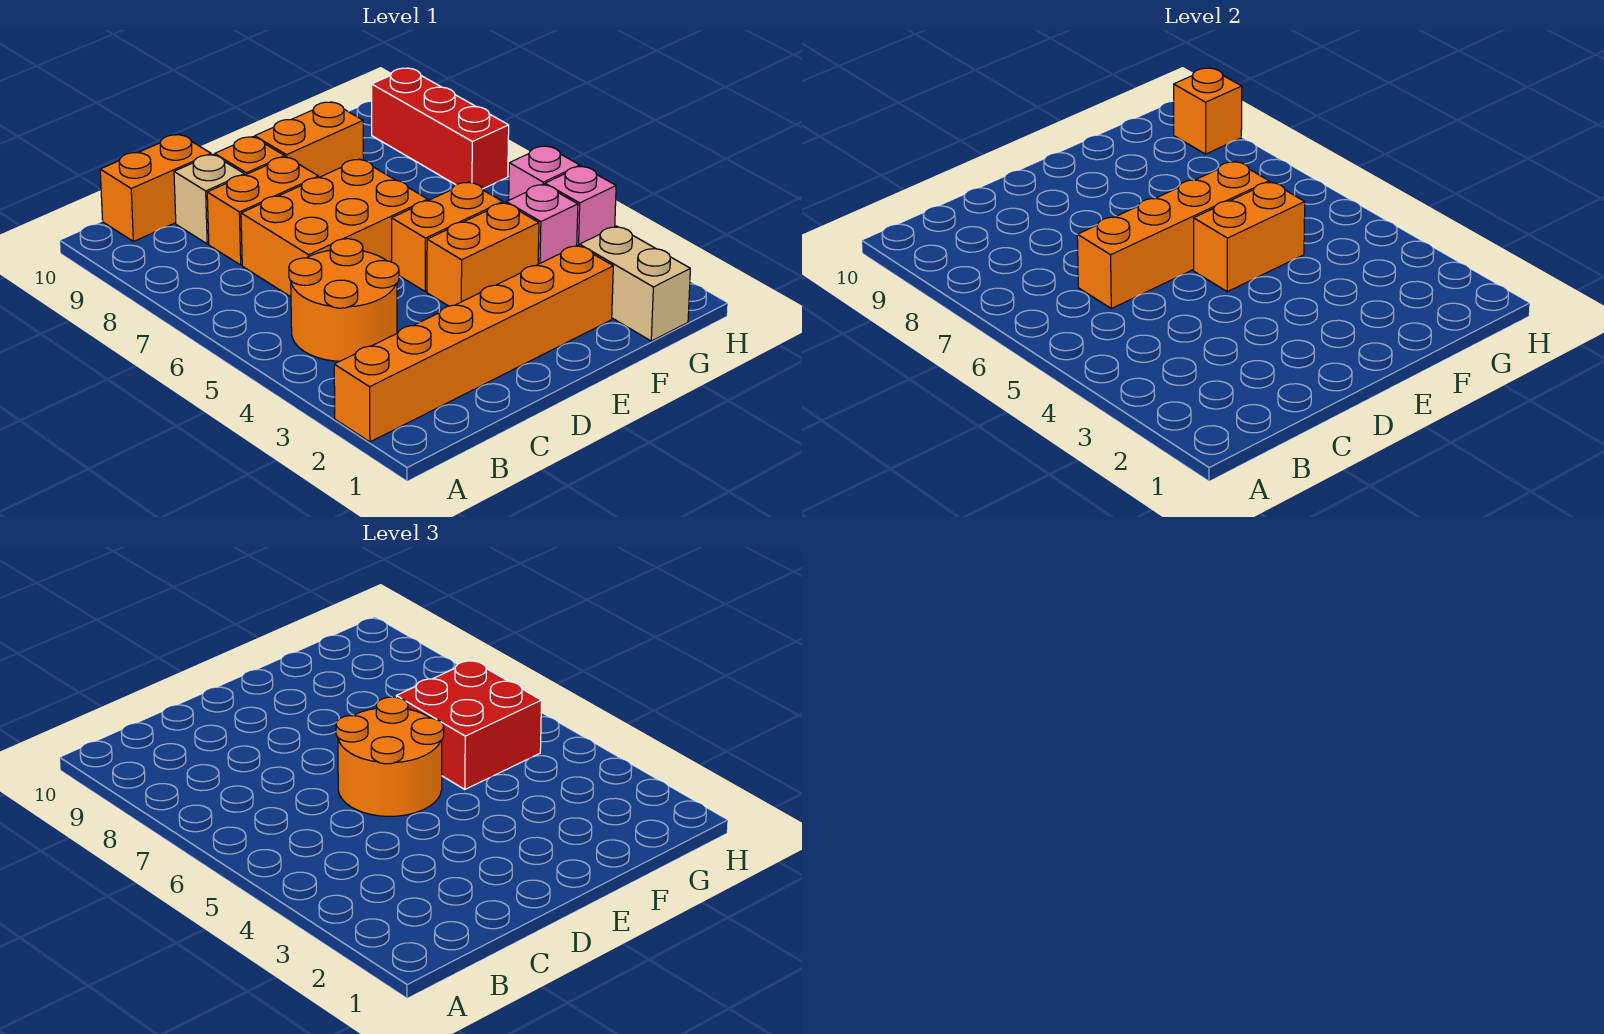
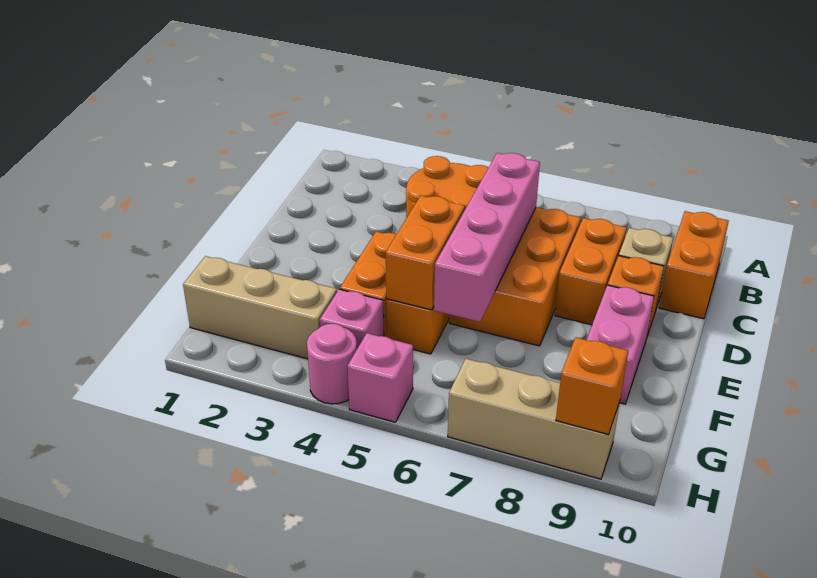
orange brick A2:F2 level 1 -> none
orange brick C6:F6 level 2 -> pink brick C6:F6 level 2
orange round brick D5:E6 level 3 -> none
orange brick E9:F9 level 1 -> pink brick E9:F9 level 1
red brick F5:G6 level 3 -> none
tan brick G1:G2 level 1 -> tan brick G1:G3 level 1
pink brick H4 level 1 -> pink round brick H4 level 1
red brick H7:H9 level 1 -> tan brick H7:H9 level 1

